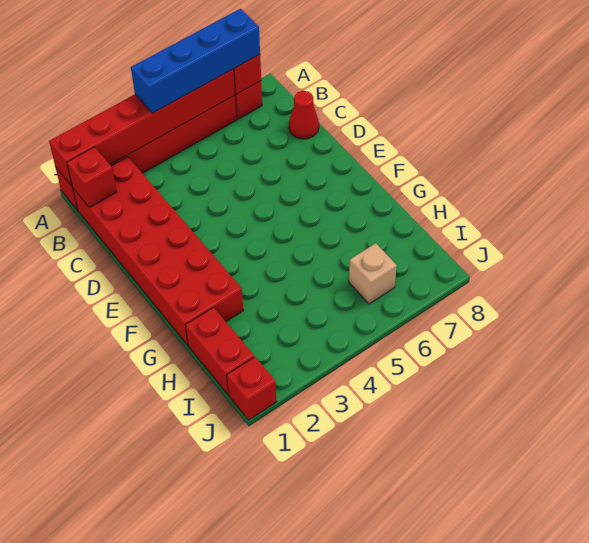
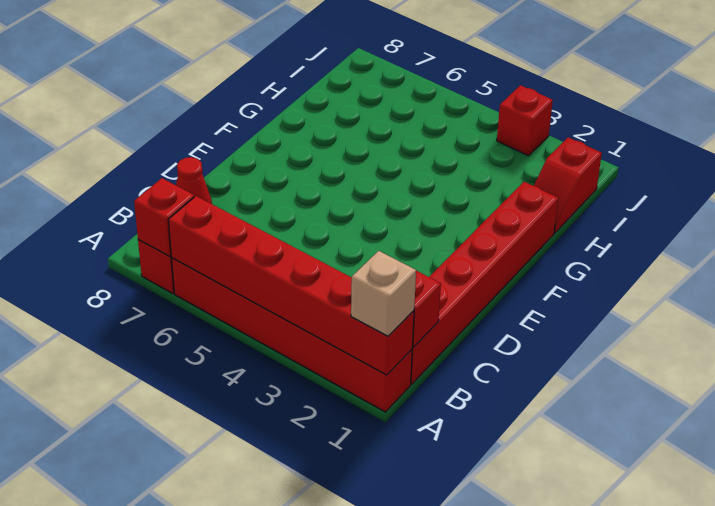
blue brick A4:A7 level 3 -> none
red brick B1:G2 level 1 -> red brick B1:G1 level 1
red brick H1:I1 level 1 -> red slope H1:I1 level 1 top I
tan brick I6 level 1 -> tan brick A1 level 3
red brick J1 level 1 -> red brick J3 level 1

